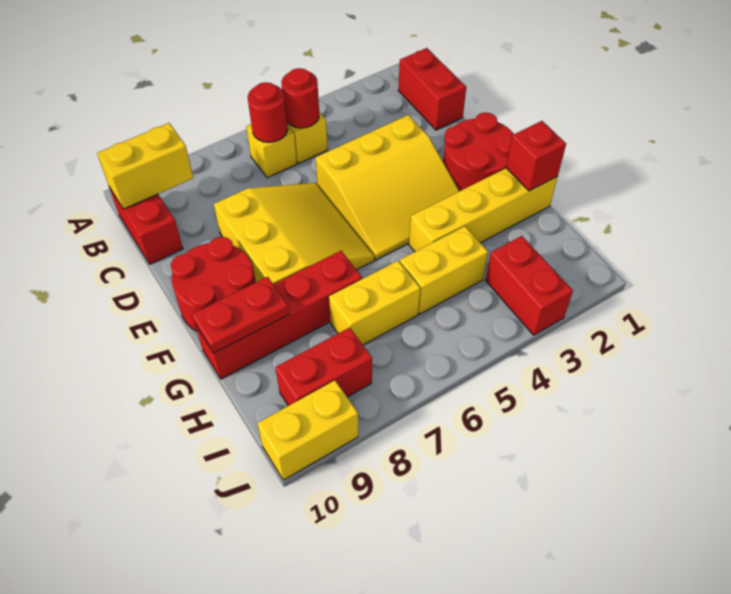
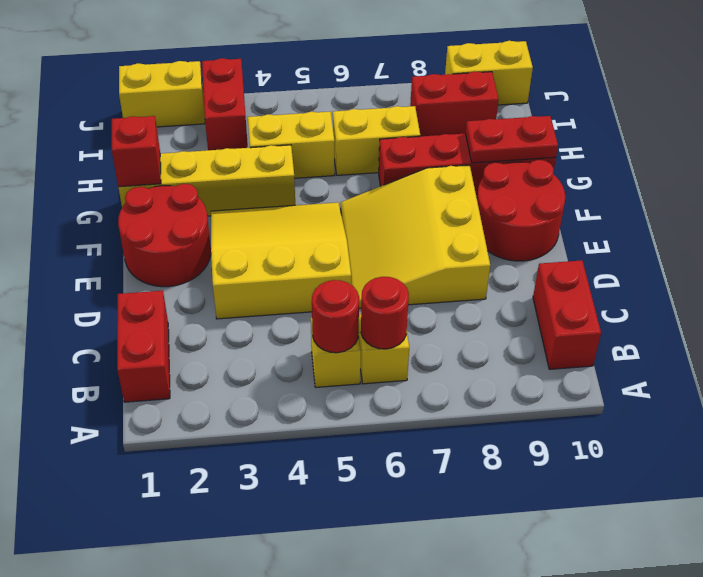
yellow brick B9:B10 level 2 -> yellow brick J1:J2 level 1

